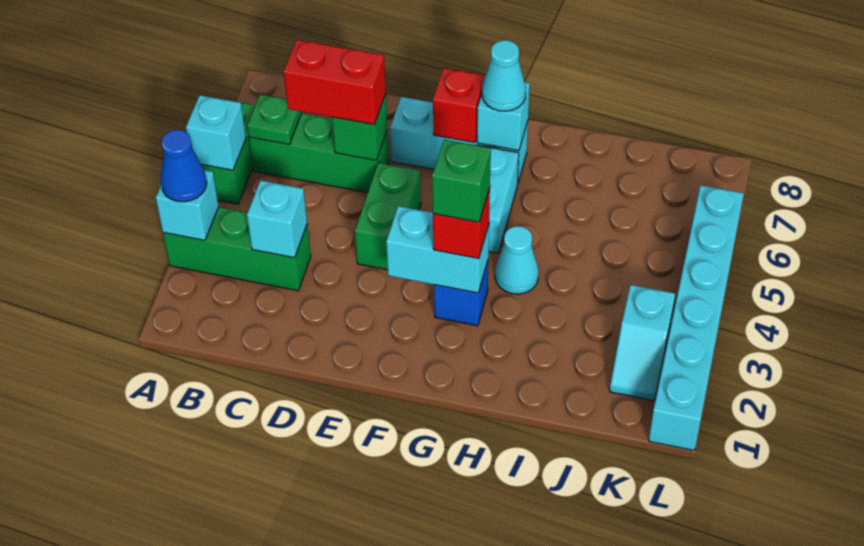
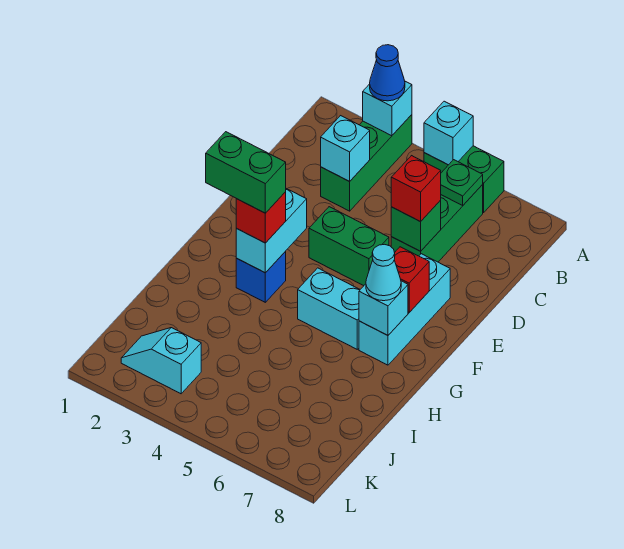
red brick C6:D6 level 3 -> red brick D6 level 3
green brick G3 level 4 -> green brick G2:G3 level 4
cyan cone H4 level 1 -> none
cyan brick L1:L6 level 1 -> none

